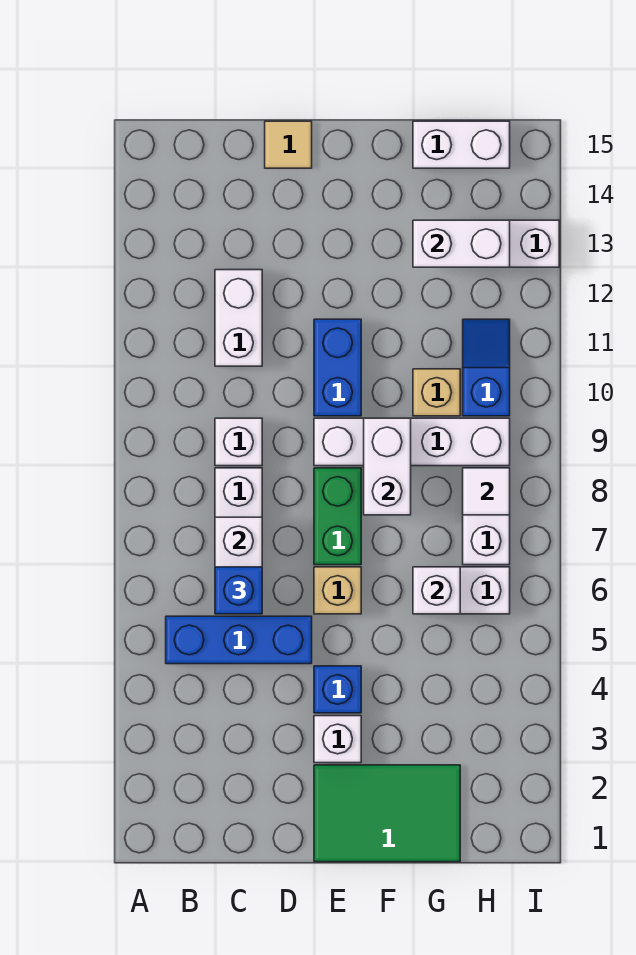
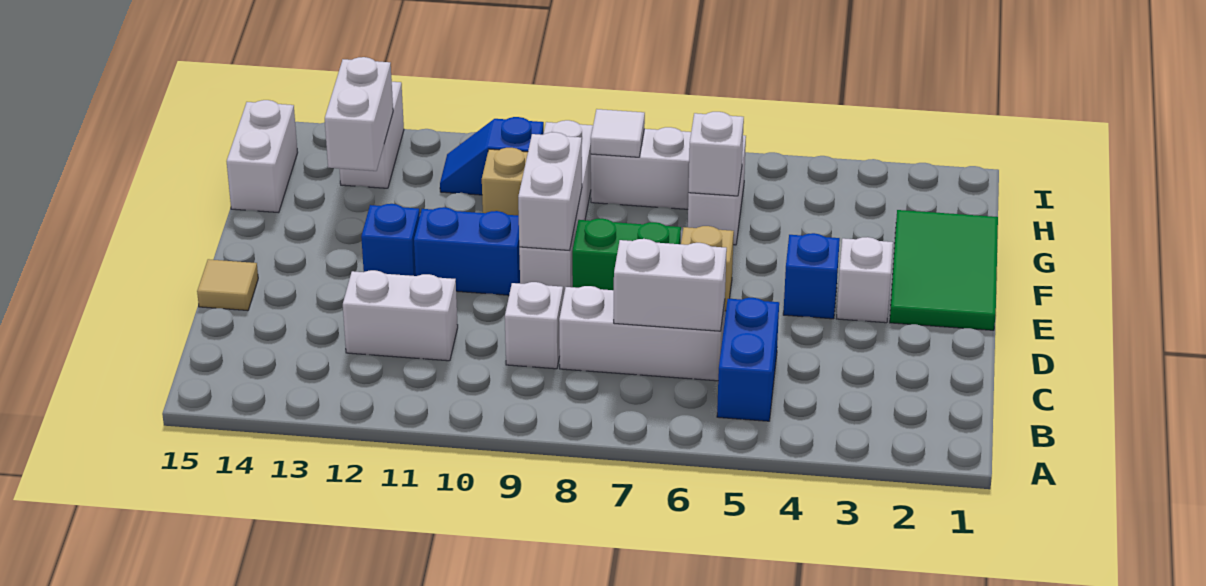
blue brick B5:D5 level 1 -> blue brick B5:C5 level 1
blue brick C6 level 3 -> blue brick E12 level 1
white brick F8:F9 level 2 -> white brick E9:F9 level 2

